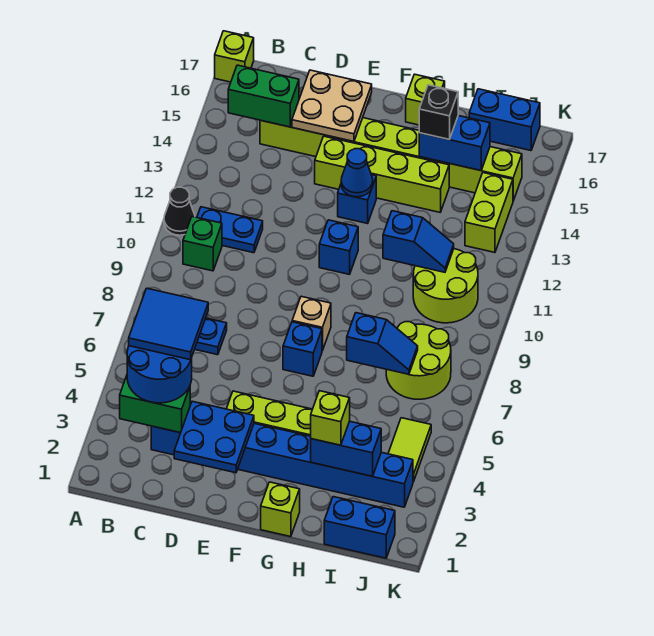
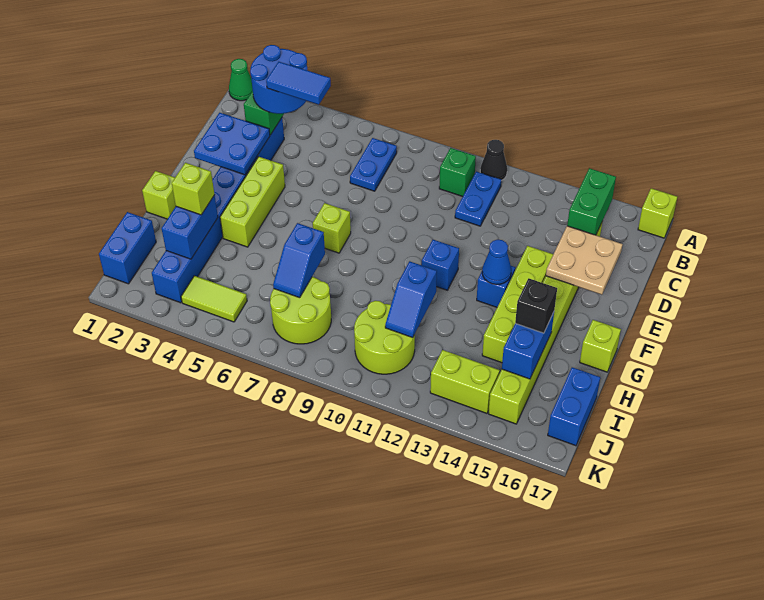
none -> green cone A1 level 1
blue tile B4:C5 level 4 -> blue tile C4:C5 level 4
blue brick F7 level 1 -> lime brick F7 level 1
tan brick F8 level 1 -> none

